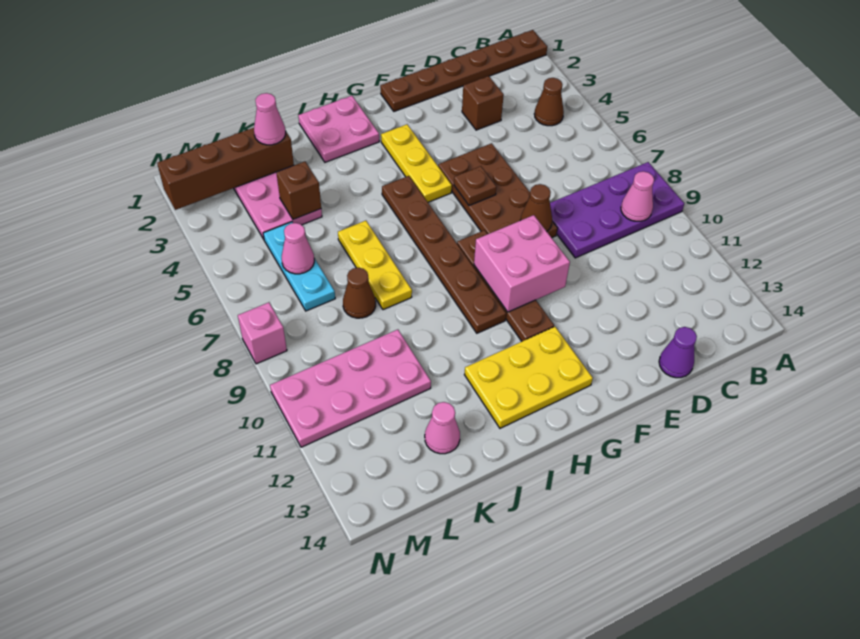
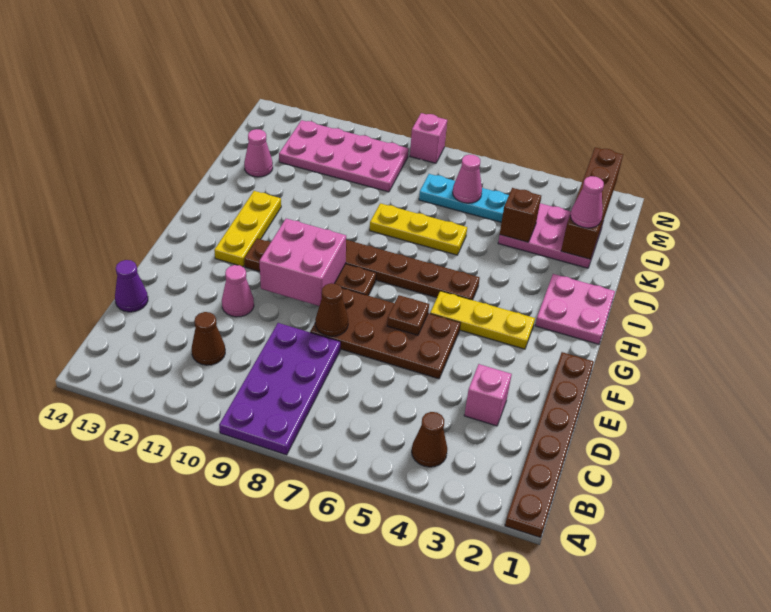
pink cone B9 level 2 -> pink cone E11 level 1
brown brick D3 level 1 -> pink brick D3 level 1
yellow plate G12:I13 level 1 -> yellow plate G12:I12 level 1
brown cone K8 level 1 -> brown cone C11 level 1
pink plate K10:N11 level 1 -> pink plate L9:M12 level 1

